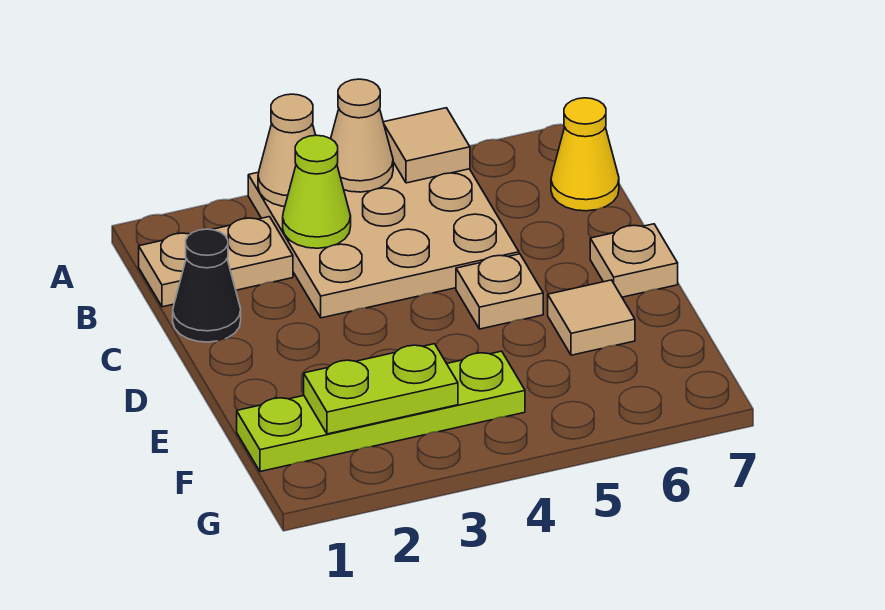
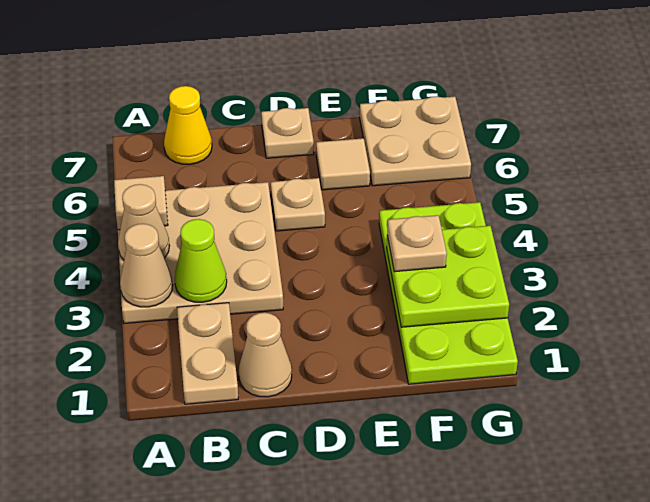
black cone C1 level 1 -> tan cone C1 level 1
lime plate F1:F4 level 1 -> lime plate F1:G4 level 1
lime plate F2:F3 level 2 -> lime plate F2:G3 level 2
none -> tan plate F3 level 3
none -> tan plate F6:G7 level 1

